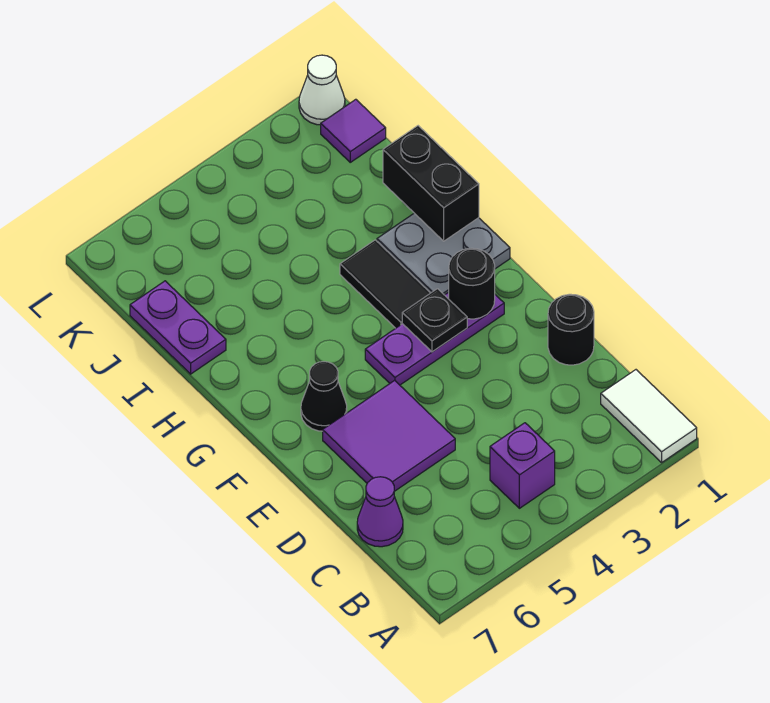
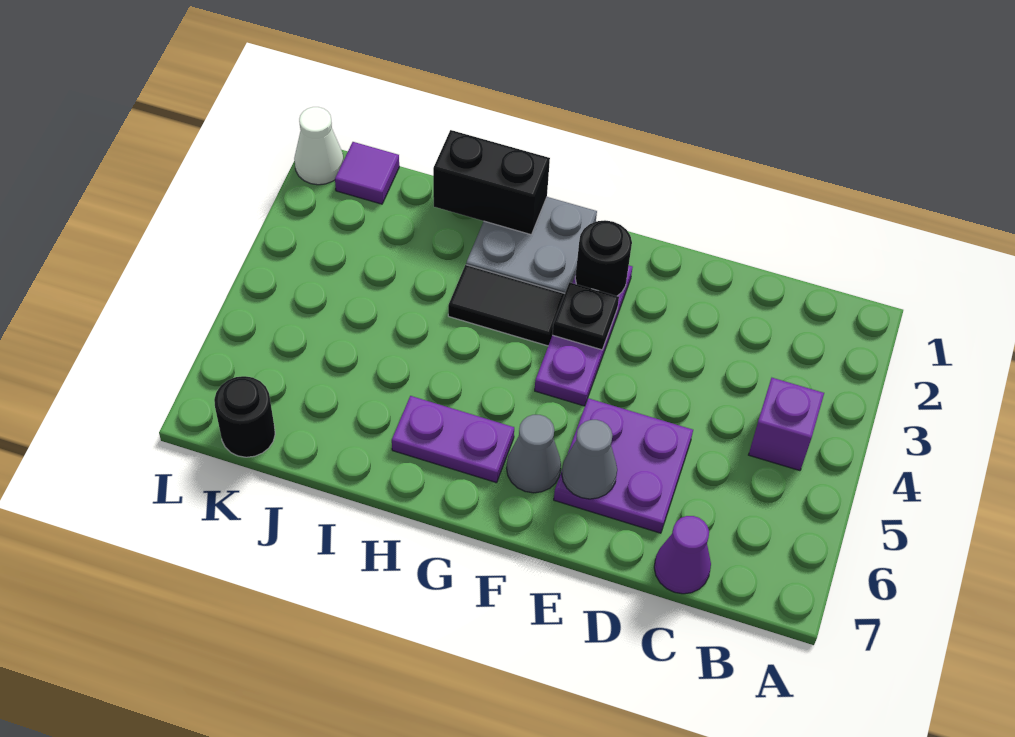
white tile A1:B1 level 1 -> none
black round brick D1 level 1 -> black round brick K7 level 1
purple tile D5:E6 level 1 -> purple plate D5:E6 level 1
none -> grey cone E6 level 2
black cone F6 level 1 -> grey cone F6 level 1
purple plate I7:J7 level 1 -> purple plate G6:H6 level 1

